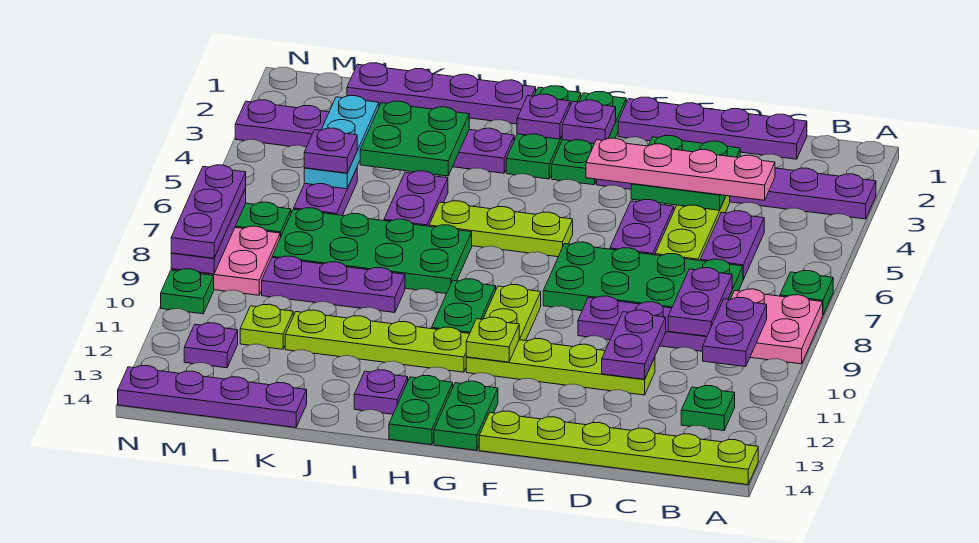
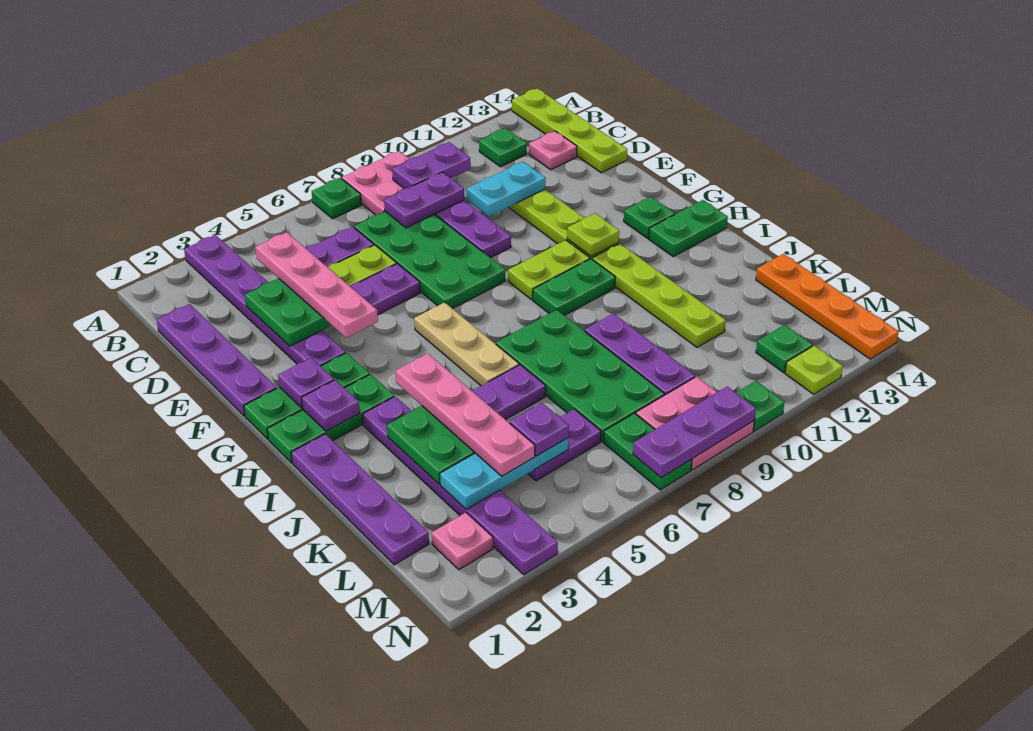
lime plate A14:F14 level 1 -> lime plate A14:D14 level 1
none -> pink plate C13 level 1
purple plate D10:D11 level 2 -> cyan plate D10:D11 level 2
lime plate G6:I6 level 1 -> tan plate G6:I6 level 1
green plate G13:G14 level 1 -> green plate G13 level 1
none -> pink plate I4:L4 level 3
purple plate I13 level 1 -> none
purple plate K14:N14 level 1 -> orange plate K14:N14 level 1
lime plate L11 level 1 -> lime plate N12 level 1
none -> pink plate M2 level 1
purple plate M12 level 1 -> green plate M12 level 1
purple plate N7:N9 level 3 -> none

